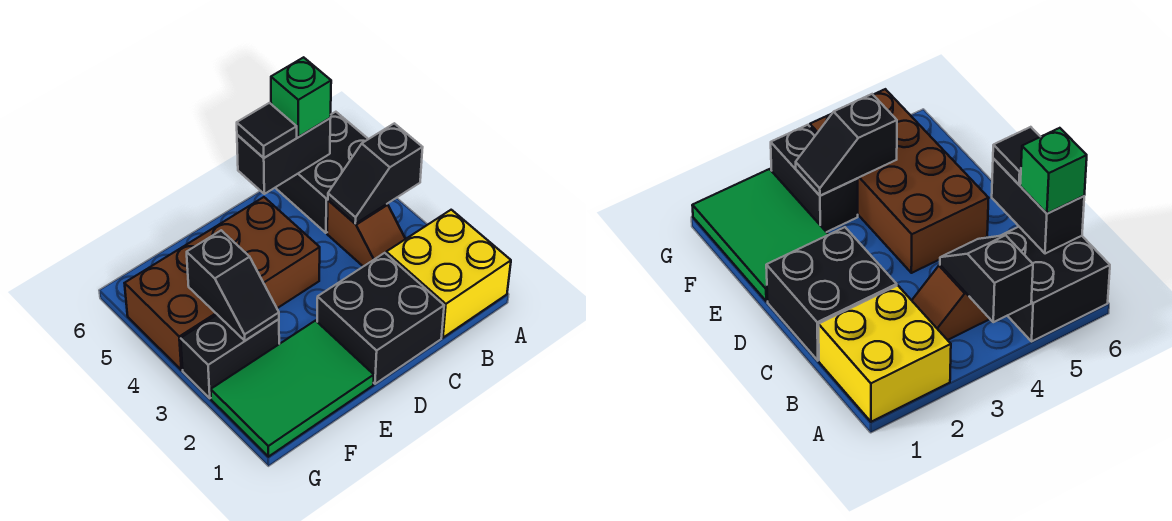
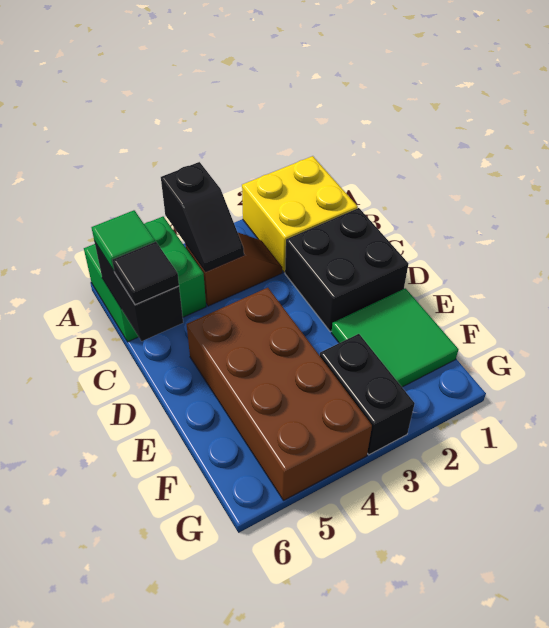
black brick A5:B6 level 1 -> green brick A5:B6 level 1
green brick B6 level 3 -> green tile B6 level 3
green tile E1:G2 level 1 -> green tile E1:F2 level 1
black slope F3:F4 level 2 top 4 -> none

